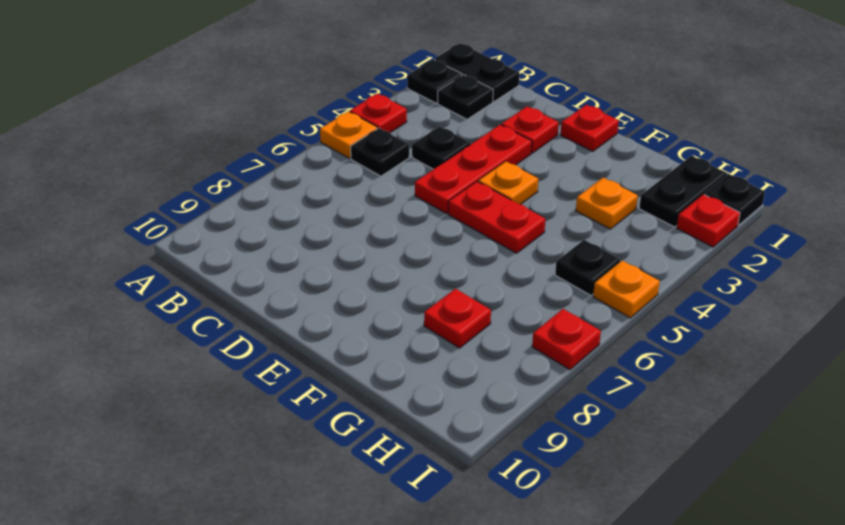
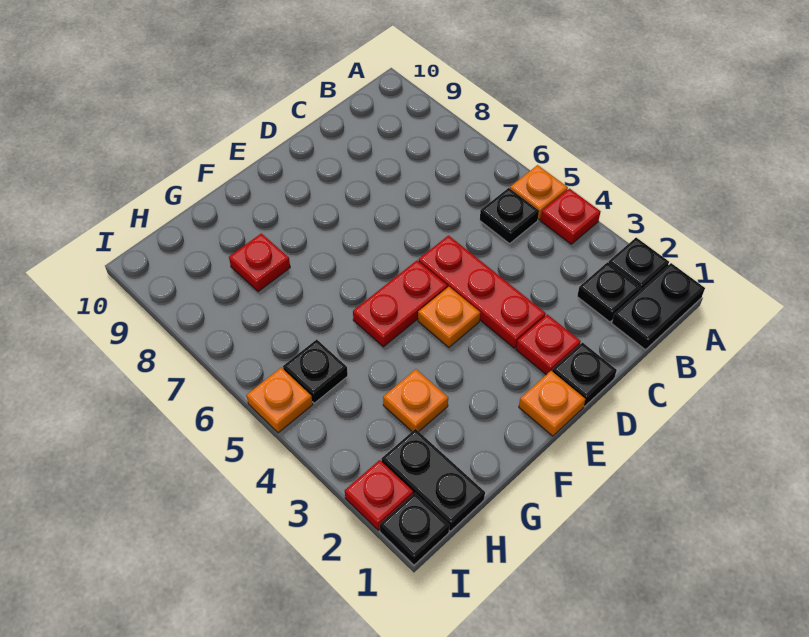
black plate C4 level 1 -> black plate D1 level 1
red plate E1 level 1 -> orange plate E1 level 1
red plate I7 level 1 -> none

